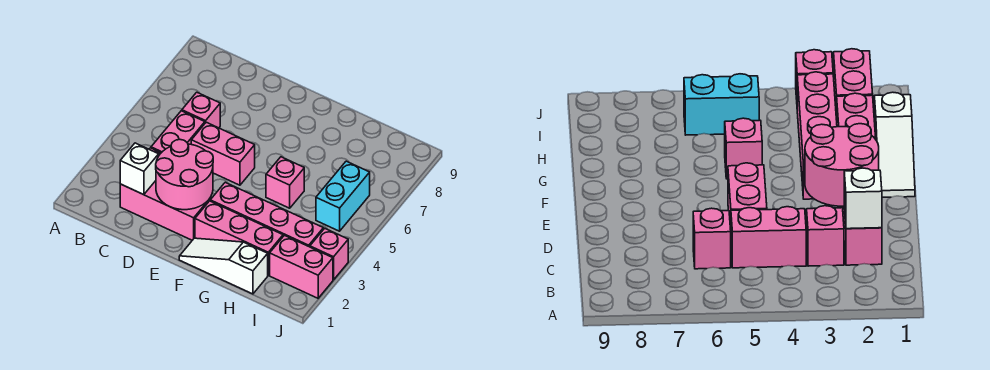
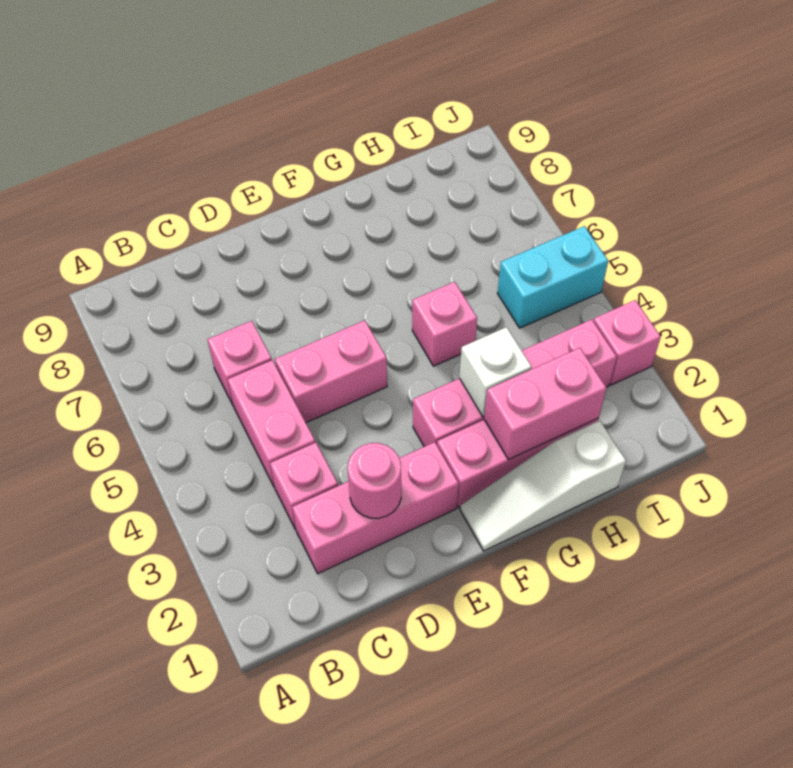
white brick C2 level 2 -> white brick G3 level 2
pink round brick D2:E3 level 2 -> pink round brick D2 level 2
pink brick I2:J2 level 1 -> pink brick G2:H2 level 2
cyan brick I5:I6 level 1 -> cyan brick I5:J5 level 1

